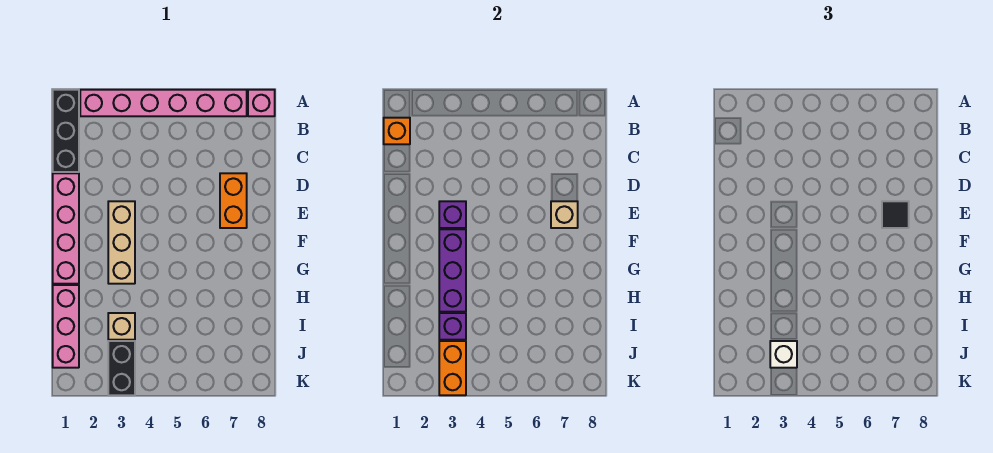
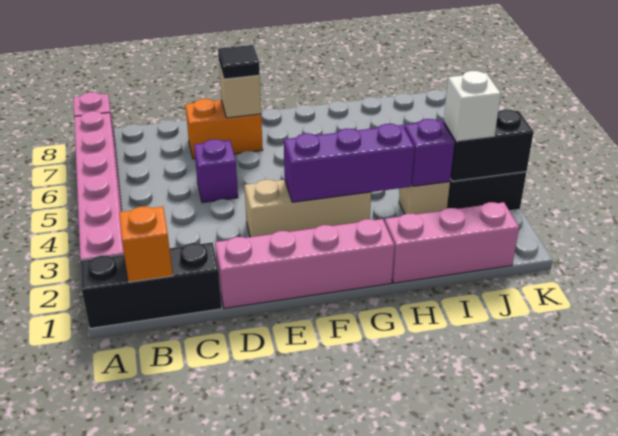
purple brick E3 level 2 -> purple brick D5 level 1
orange brick J3:K3 level 2 -> black brick J3:K3 level 2

